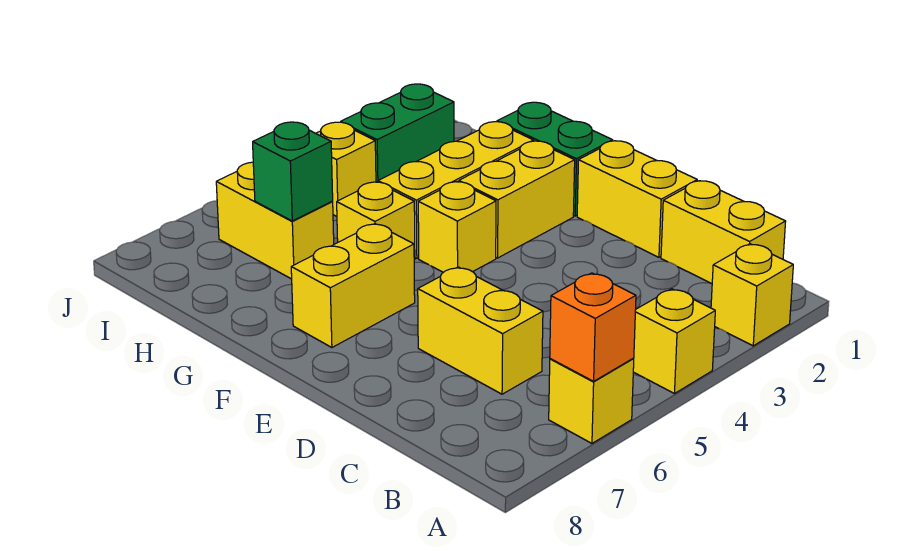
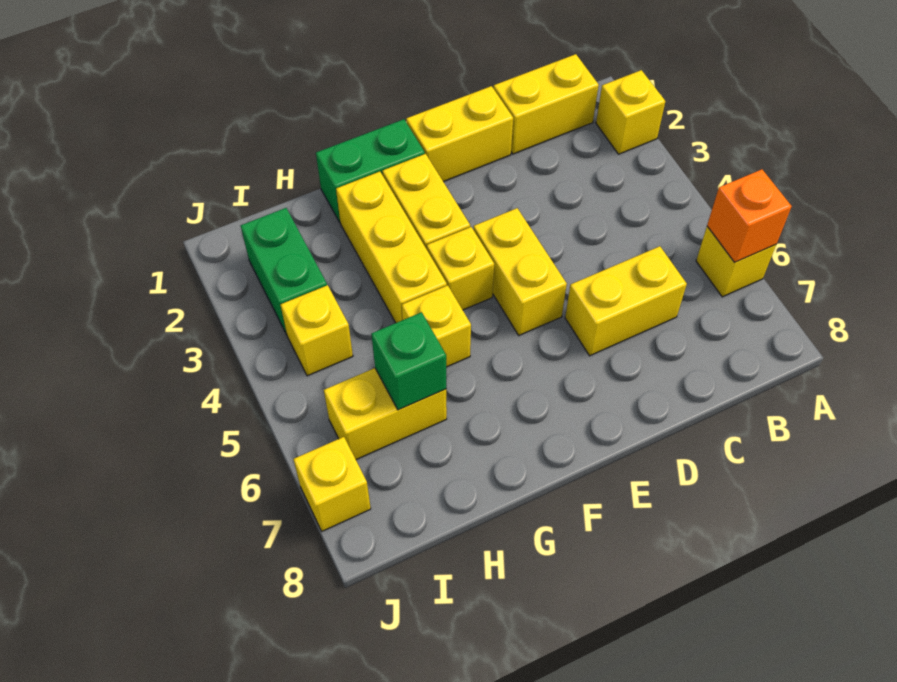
yellow brick A4 level 1 -> yellow brick J7 level 1
yellow brick F6:F7 level 1 -> yellow brick E4:E5 level 1

